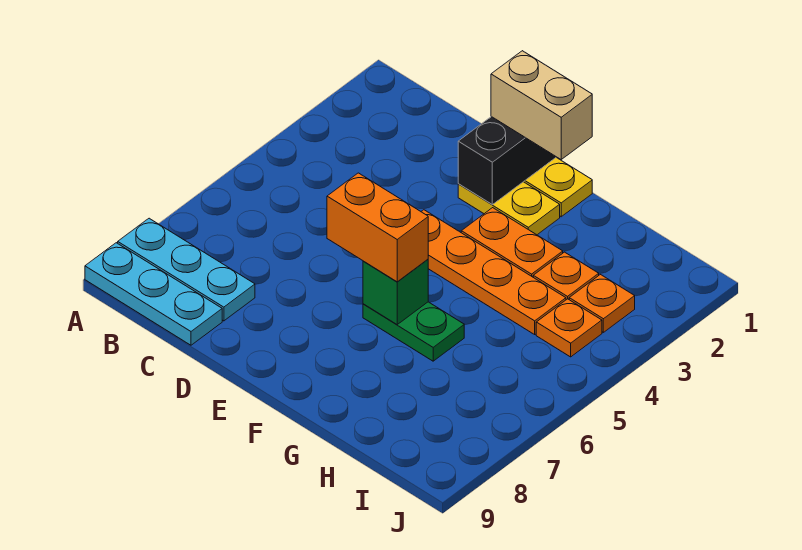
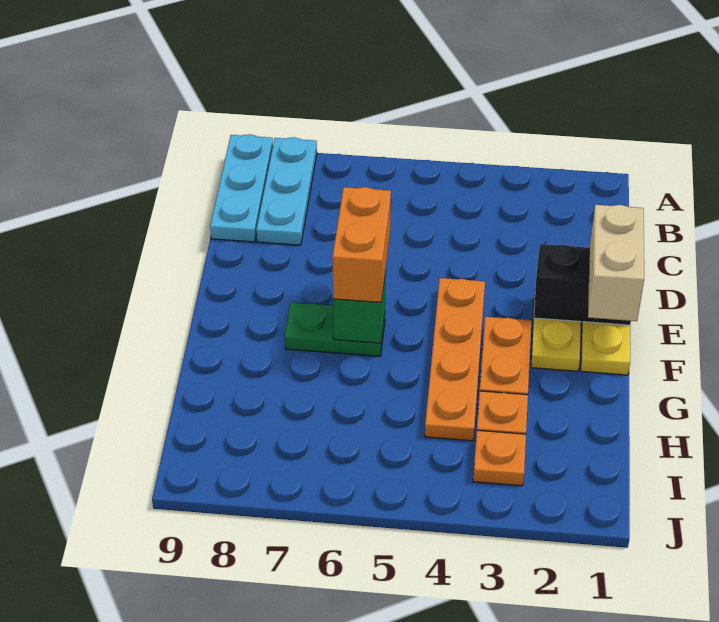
green plate F6:G6 level 1 -> green plate F6:F7 level 1
orange plate I4 level 1 -> none

